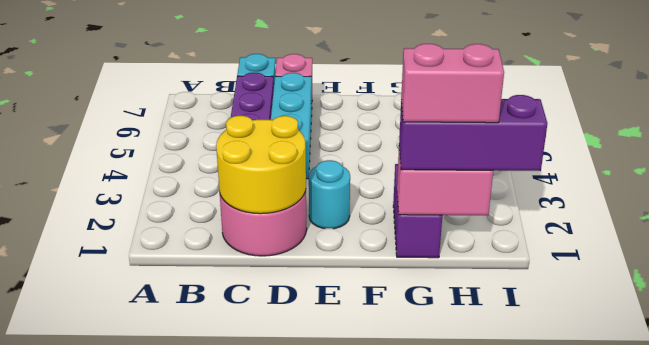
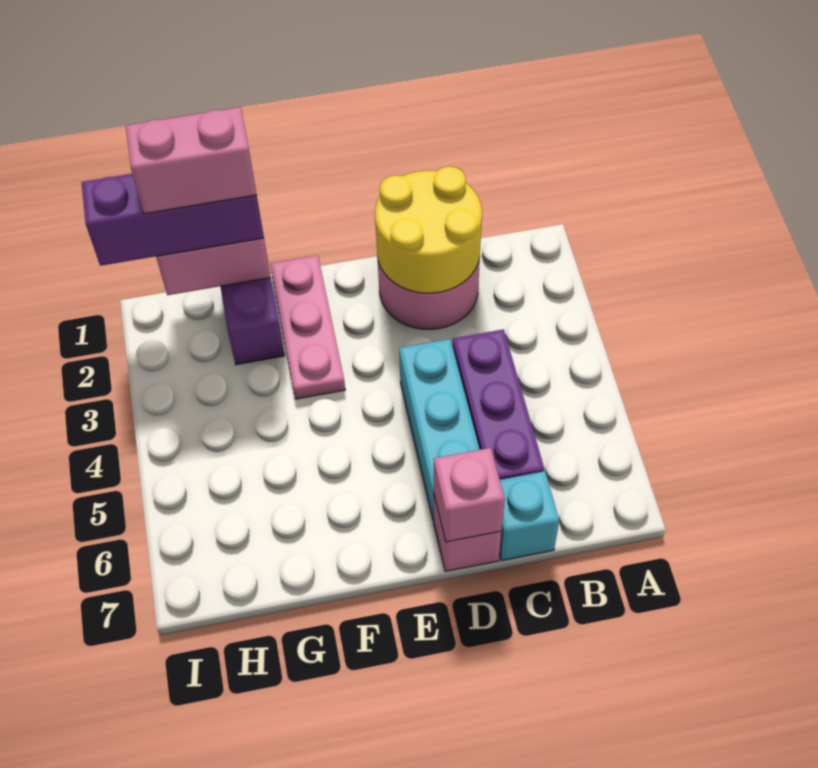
none -> pink brick D7 level 2
cyan round brick E2 level 1 -> none
none -> pink plate F1:F3 level 1

